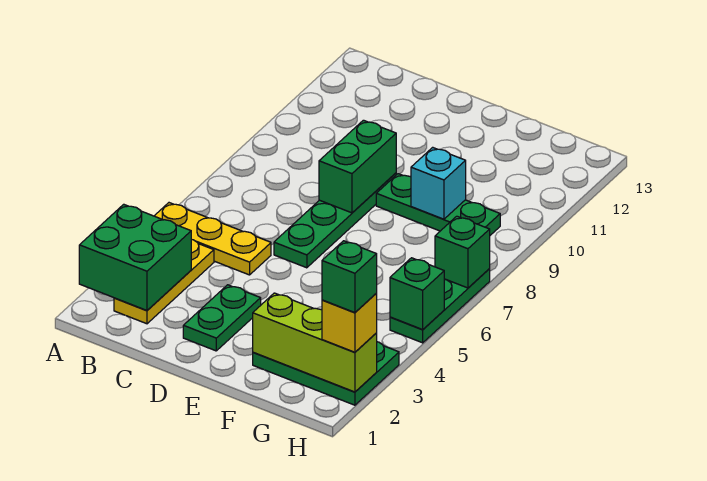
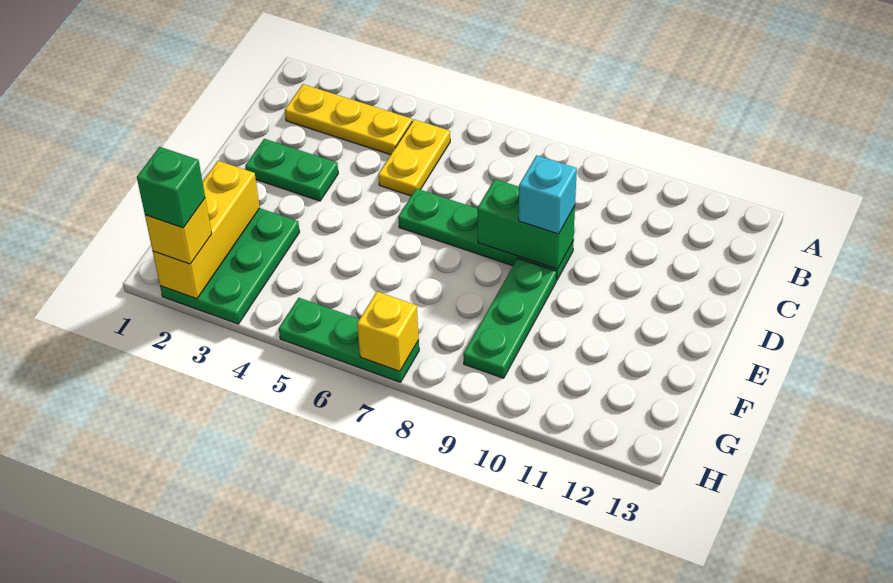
green brick A2:B3 level 2 -> none
yellow plate A5:C5 level 1 -> yellow plate B5:C5 level 1
lime brick F2:H2 level 2 -> yellow brick F2:H2 level 2
cyan brick F9 level 2 -> cyan brick D9 level 3
green brick H5 level 2 -> none
green brick H7 level 2 -> yellow brick H7 level 2

